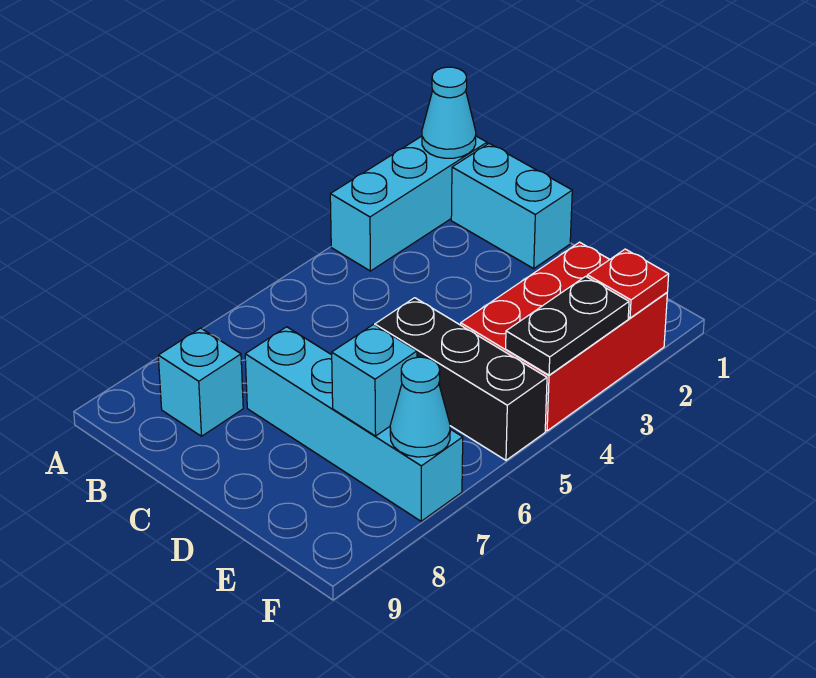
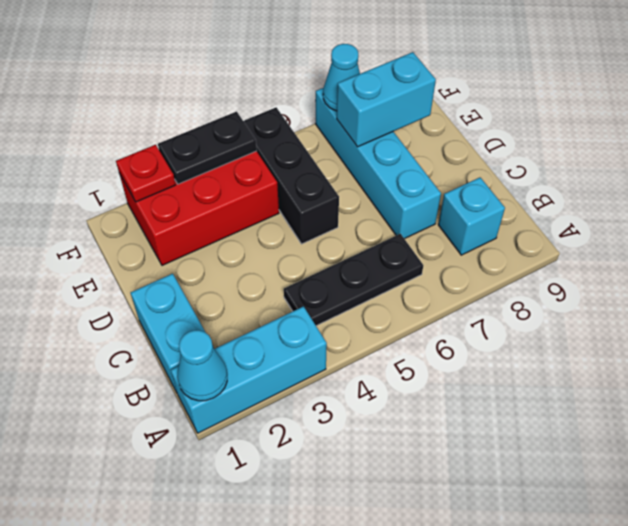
none -> black plate B4:B6 level 1
cyan brick E7 level 2 -> cyan brick E7:E8 level 2

